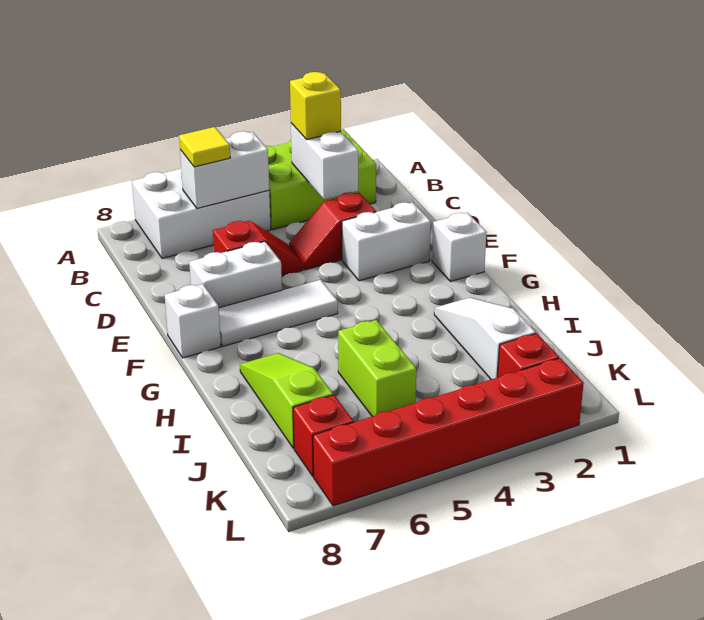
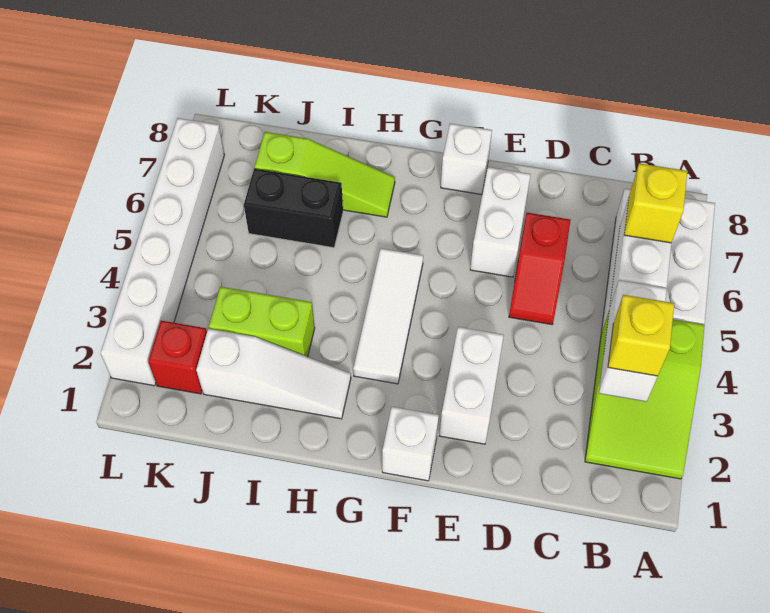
lime brick A2:B4 level 1 -> lime slope A2:B4 level 1 top 4
white brick B3:C3 level 2 -> white brick B3:B4 level 2
yellow tile B6 level 3 -> yellow brick B6 level 3
red slope D3:D4 level 1 top 3 -> none
white tile F5:F7 level 1 -> white tile G3:G5 level 1
lime brick I5:J5 level 1 -> lime brick I3:J3 level 1
none -> black brick I6:J6 level 1
red brick K7 level 1 -> none
red brick L2:L7 level 1 -> white brick L2:L7 level 1

